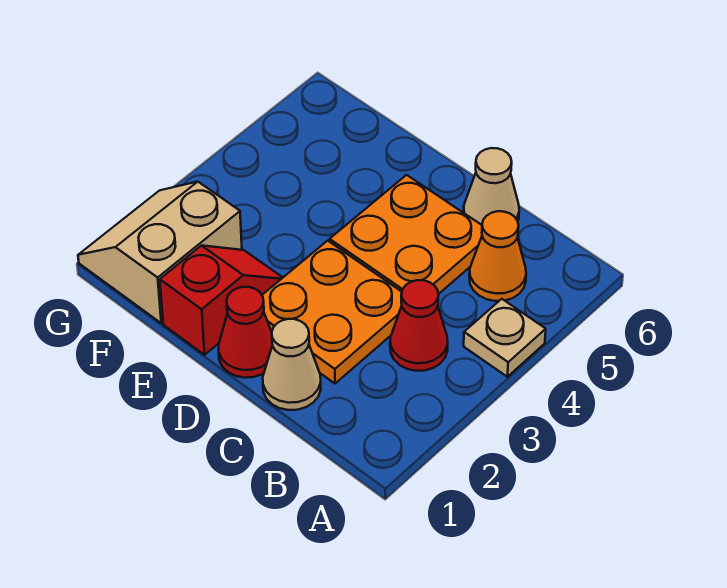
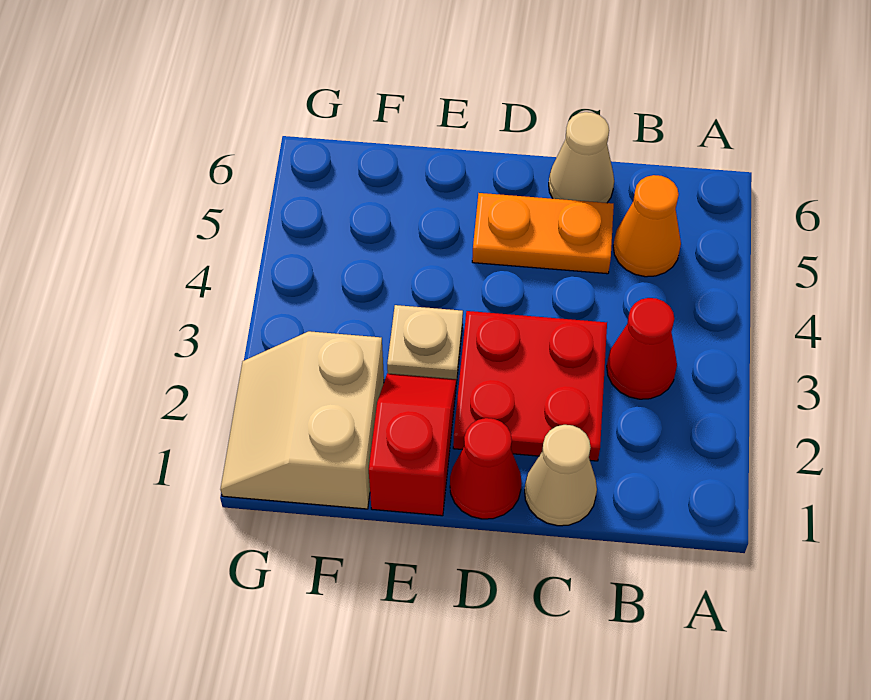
tan plate A4 level 1 -> tan plate E3 level 1
orange plate C2:D3 level 1 -> red plate C2:D3 level 1
orange plate C4:D5 level 1 -> orange plate C5:D5 level 1

